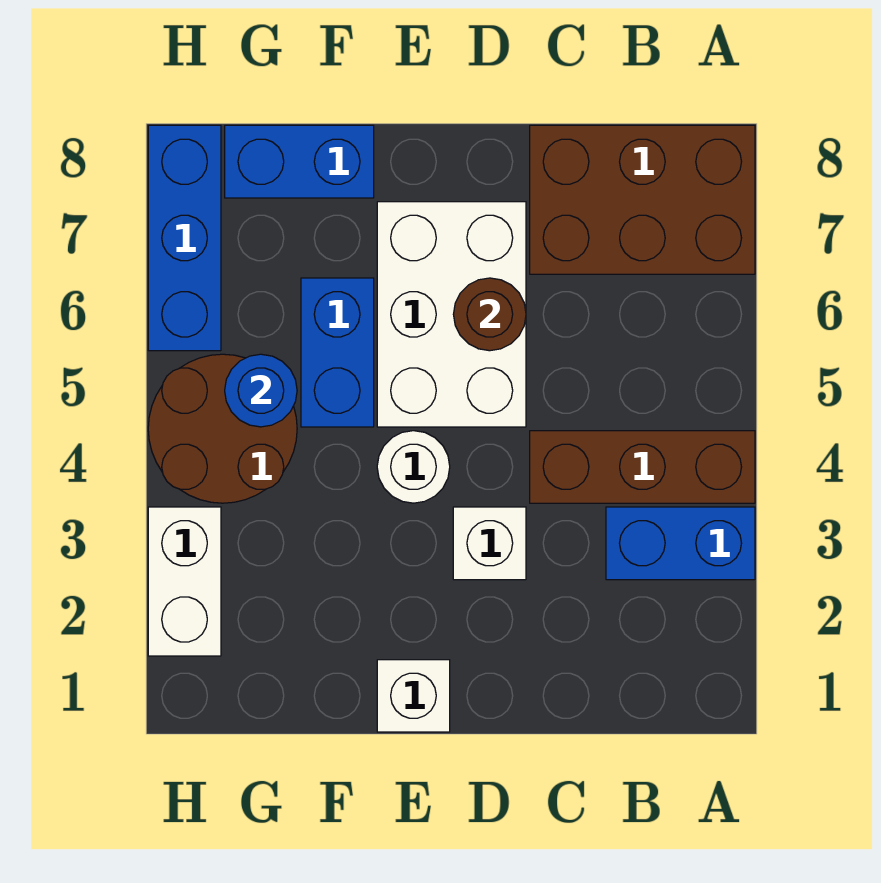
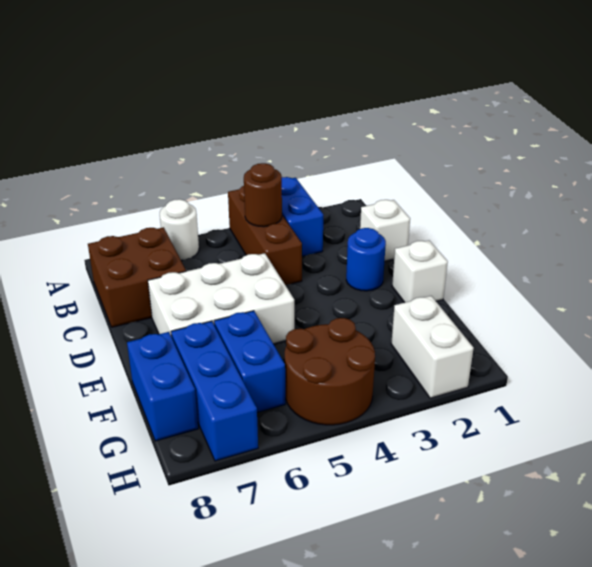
brown brick A7:C8 level 1 -> brown brick B7:C8 level 1
white brick D3 level 1 -> white brick C1 level 1
brown round brick D6 level 2 -> brown round brick B4 level 2
white round brick E4 level 1 -> white round brick A6 level 1
blue brick F5:F6 level 1 -> blue brick F6:G6 level 1
blue round brick G5 level 2 -> blue round brick D2 level 1
white brick H2:H3 level 1 -> white brick G2:H2 level 1
blue brick H6:H8 level 1 -> blue brick F7:H7 level 1

